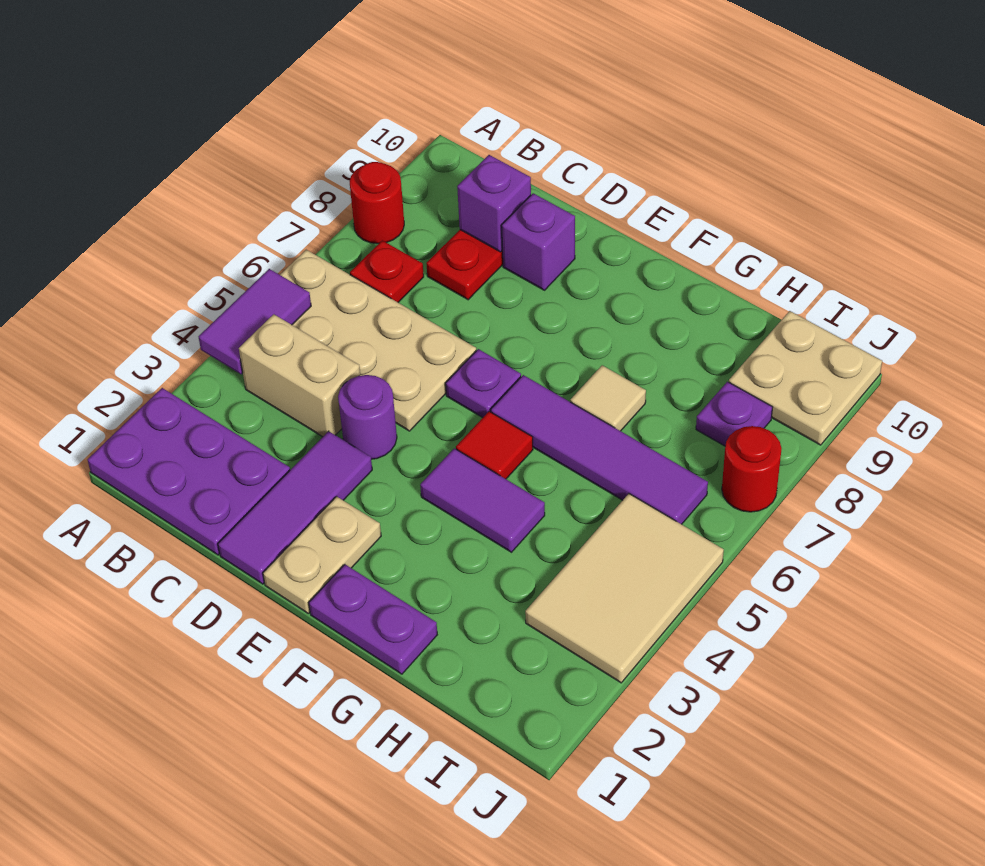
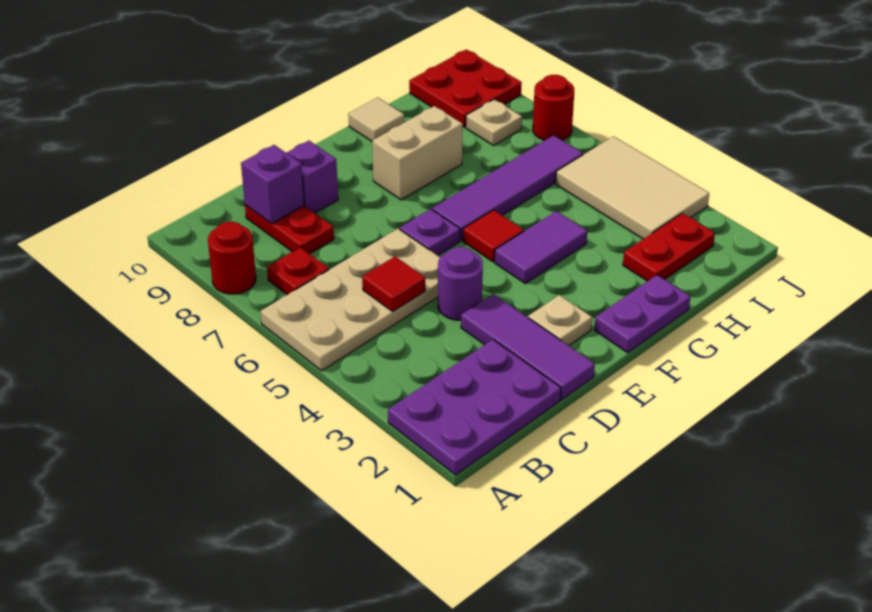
purple tile A4:A5 level 2 -> none
tan brick B4:C4 level 1 -> tan brick F8:G8 level 1
none -> red tile C5 level 2
tan plate E1:E2 level 1 -> tan plate E2 level 1
tan tile G7 level 1 -> tan tile G10 level 1
none -> red plate H2:I2 level 1
purple plate I8 level 1 -> tan plate I8 level 1
tan plate I9:J10 level 1 -> red plate I9:J10 level 1

